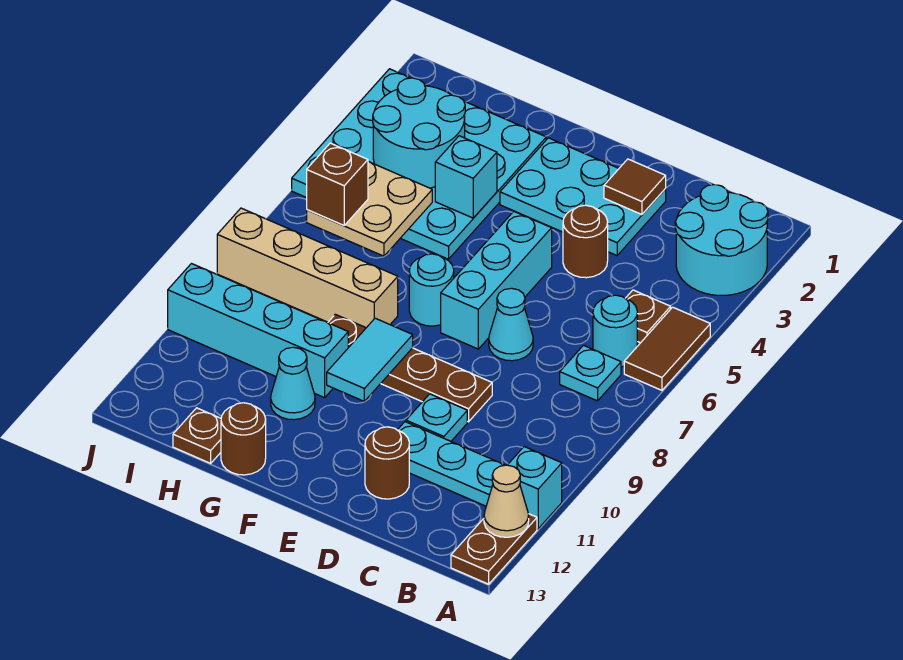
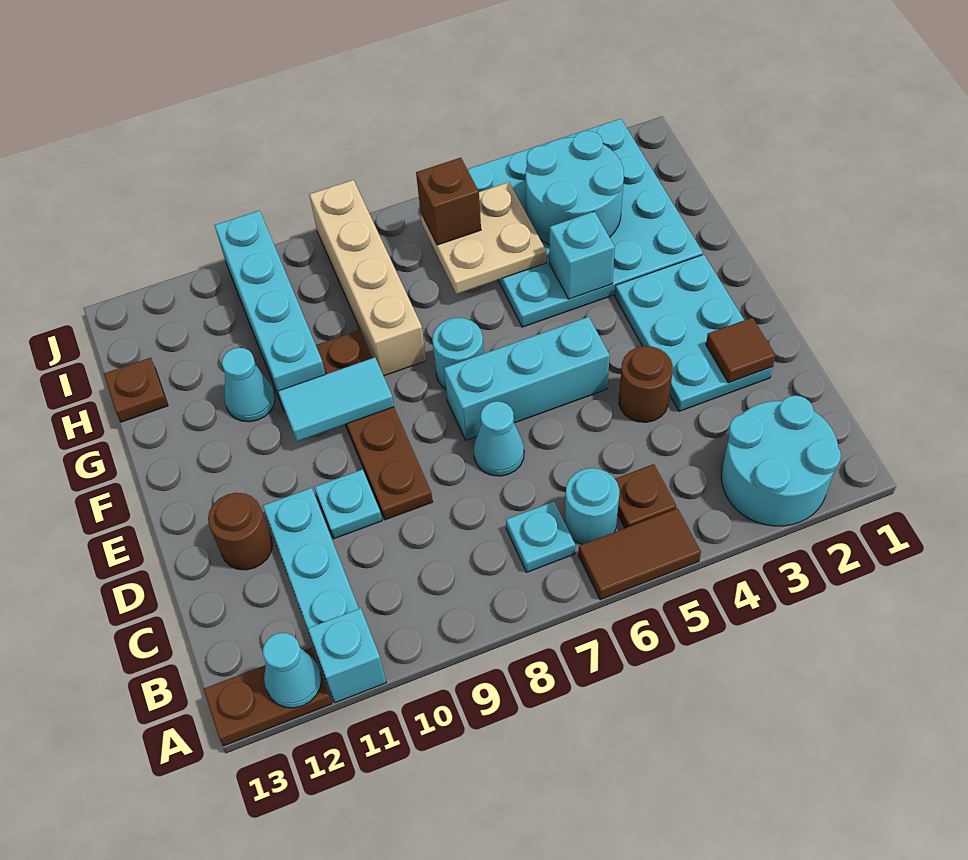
tan cone A12 level 2 -> cyan cone A12 level 2
brown round brick G13 level 1 -> none

